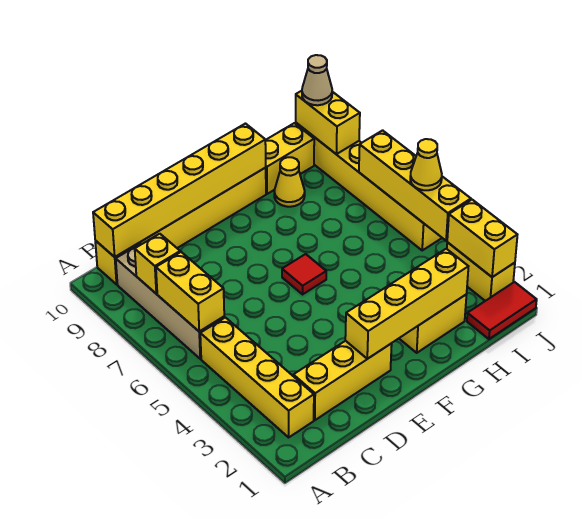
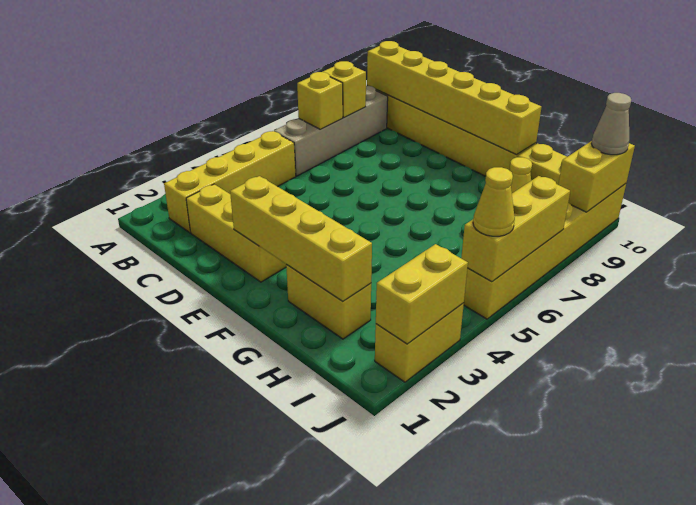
yellow brick B6:B7 level 2 -> yellow brick B7 level 2
red tile F6 level 1 -> none
red tile I1:J1 level 1 -> none
yellow brick J4:J7 level 2 -> yellow brick J5:J7 level 2

